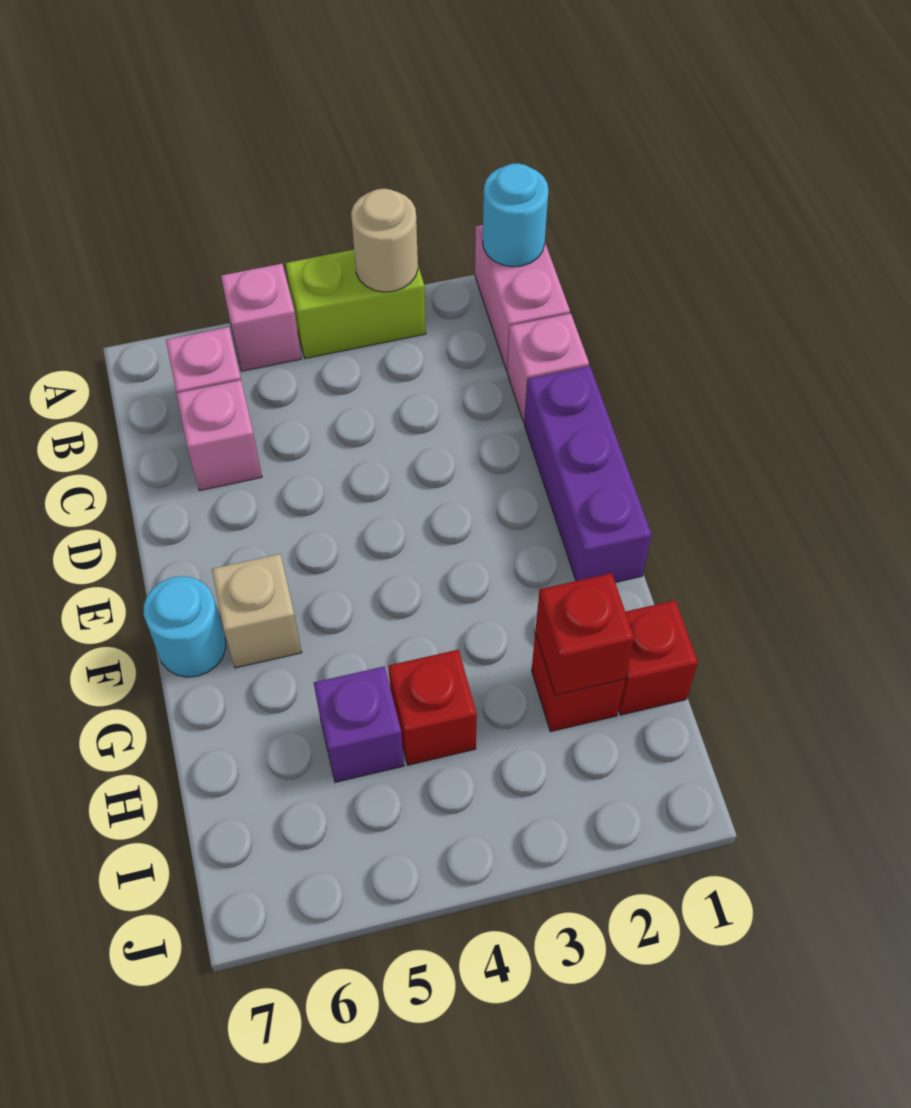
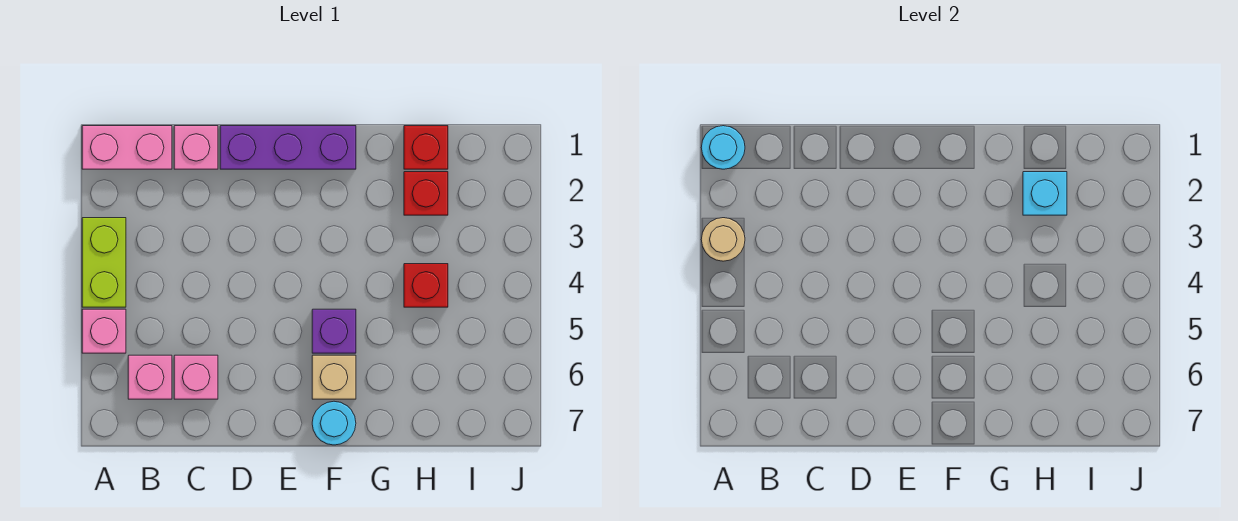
red brick H2 level 2 -> cyan brick H2 level 2
purple brick H5 level 1 -> purple brick F5 level 1

